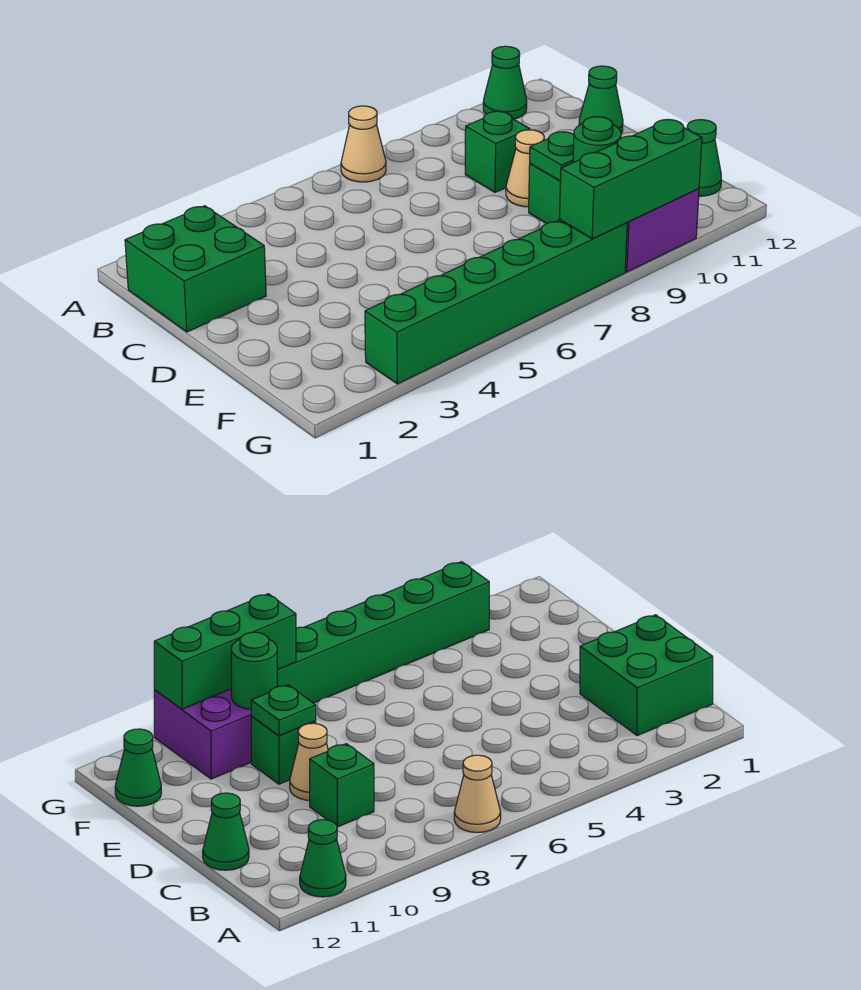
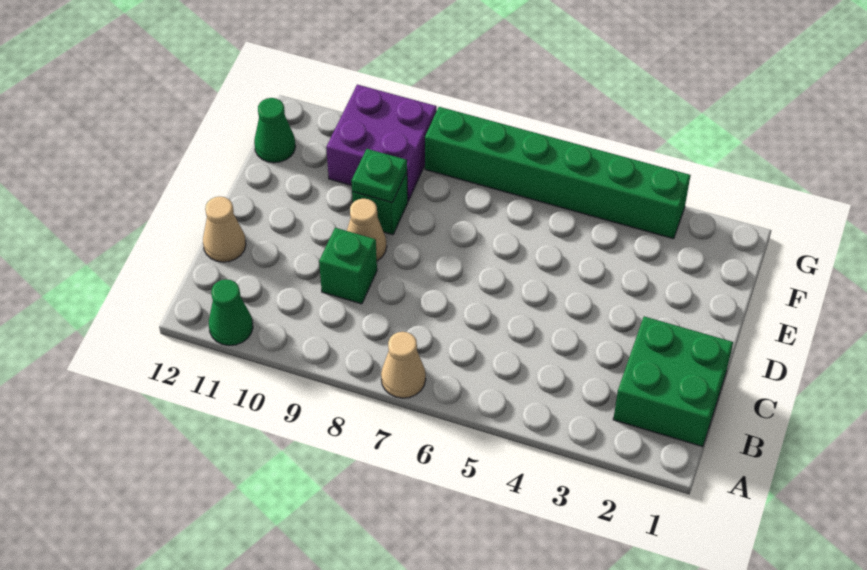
green cone C12 level 1 -> tan cone C12 level 1
green round brick F9 level 2 -> none
green brick G8:G10 level 2 -> none

